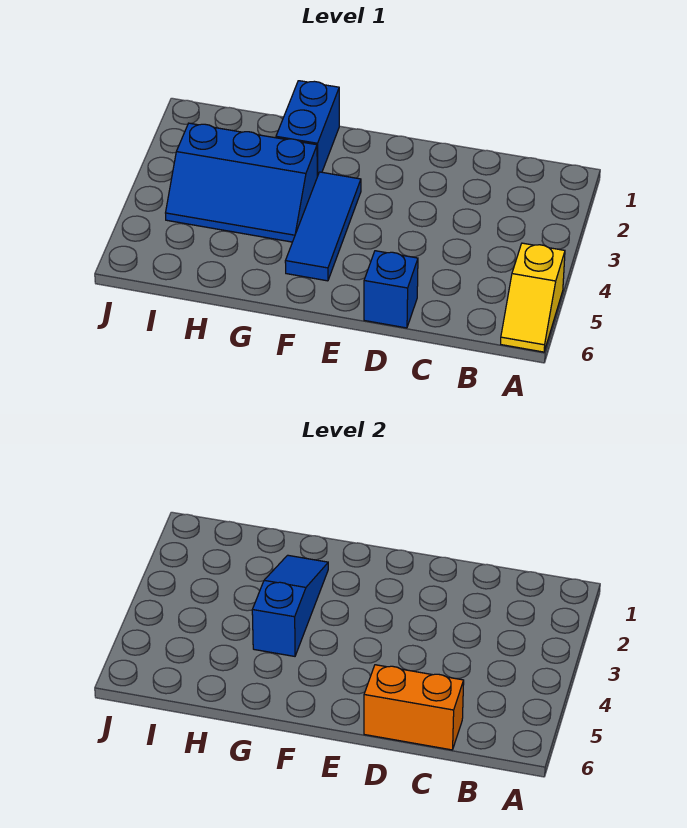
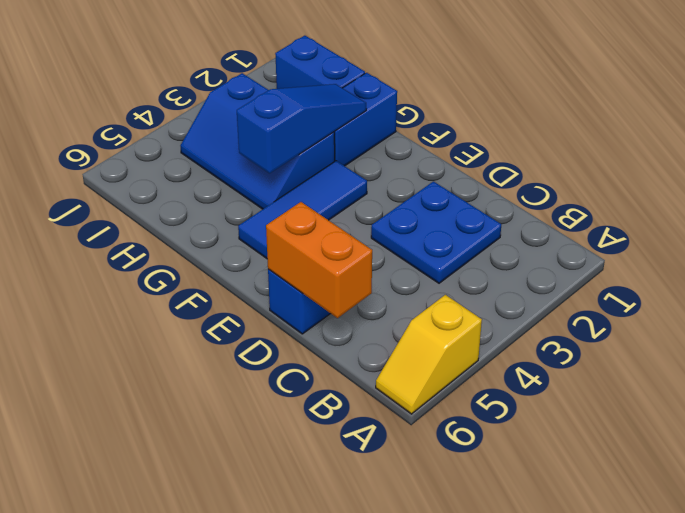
none -> blue plate C2:D3 level 1
none -> blue brick H1:I1 level 1

